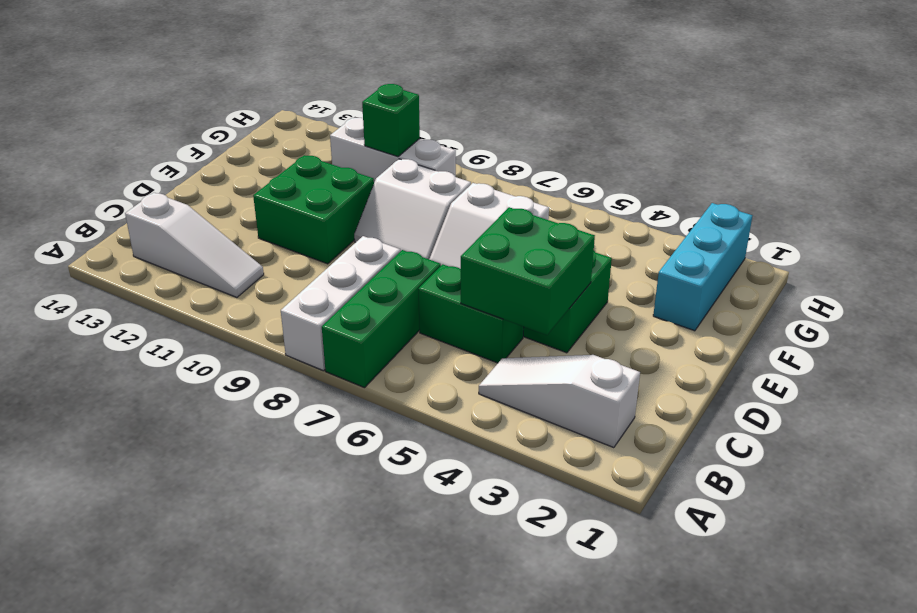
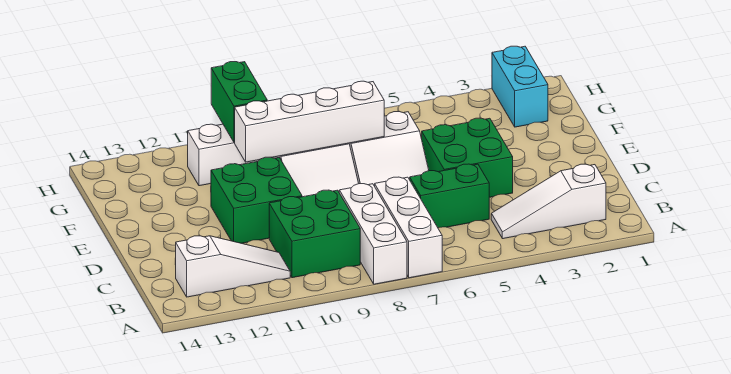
green brick A7:C7 level 1 -> white brick A7:C7 level 1
green brick C4:D5 level 2 -> green brick B9:C10 level 1
cyan brick F2:H2 level 1 -> cyan brick G2:H2 level 1
none -> white brick F7:F10 level 2
green brick G10 level 2 -> green brick G10:H10 level 2

